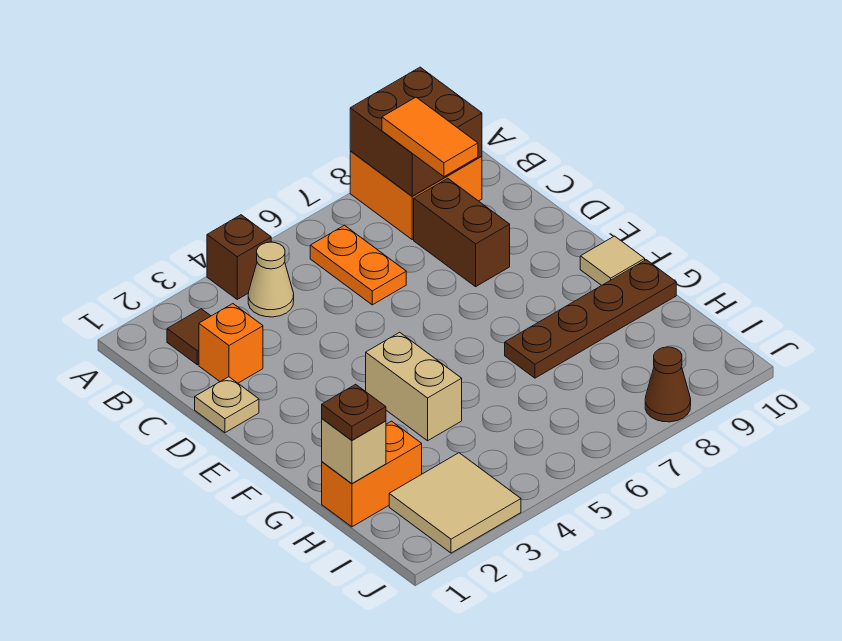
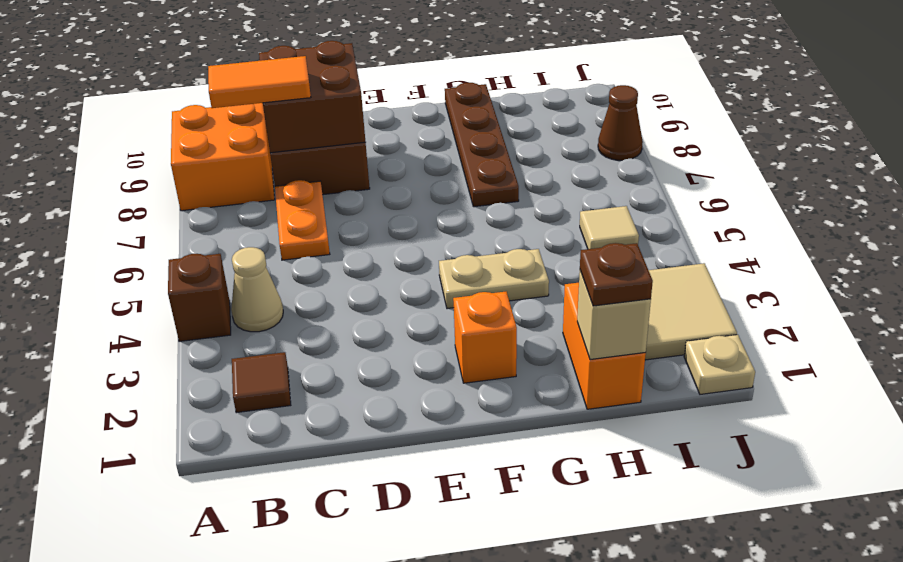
brown brick A8:B9 level 2 -> brown brick C8:D9 level 2
orange plate B6:C6 level 1 -> orange plate C6:C7 level 1
orange brick C2 level 1 -> orange brick F2 level 1
tan plate D1 level 1 -> tan plate J1 level 1
tan brick F4:G4 level 1 -> tan plate F4:G4 level 1
tan tile F10 level 1 -> tan tile I5 level 1

